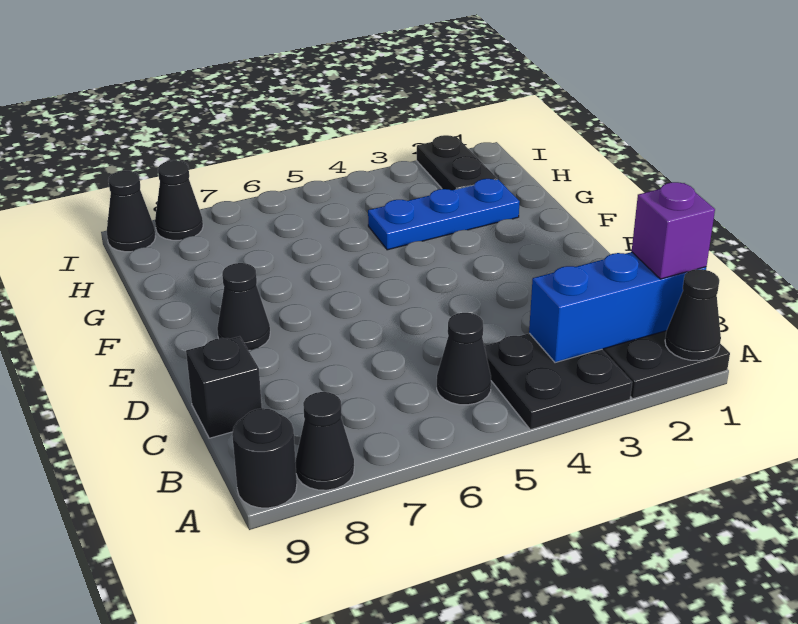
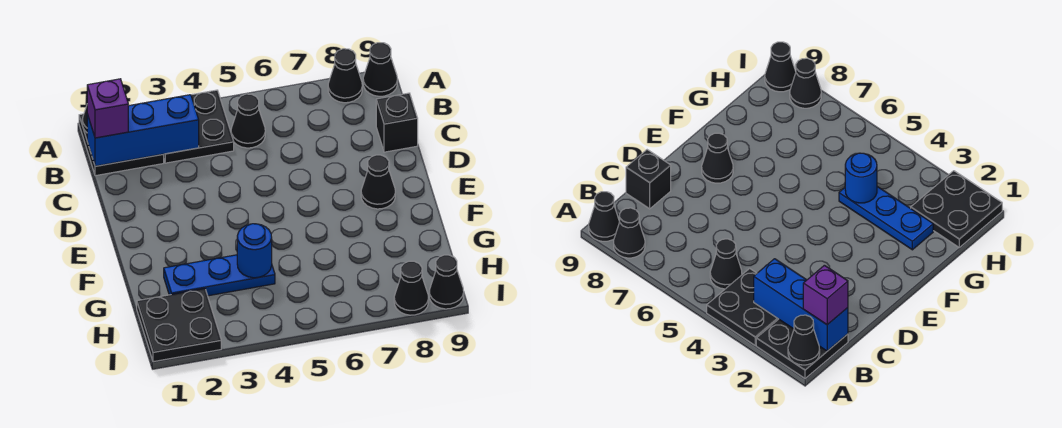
black round brick A9 level 1 -> black cone A9 level 1
none -> blue round brick G4 level 2
black plate H2:I2 level 1 -> black plate H1:I2 level 1

